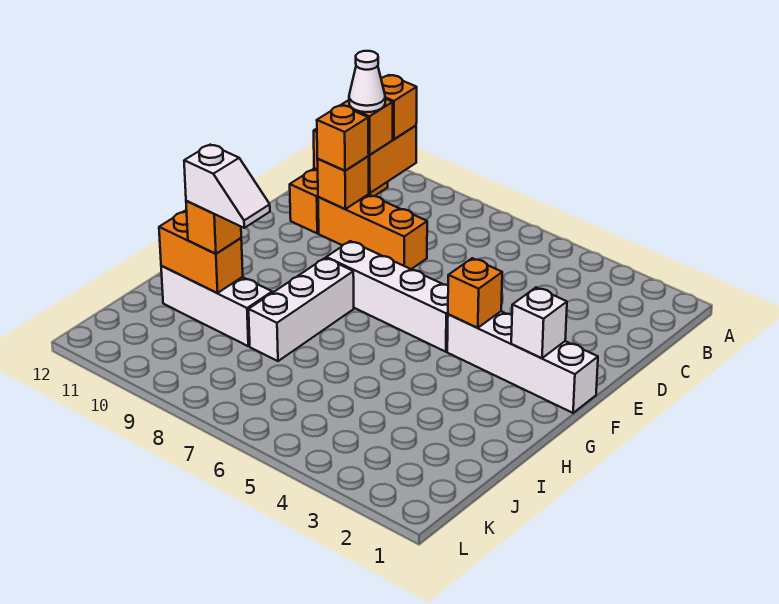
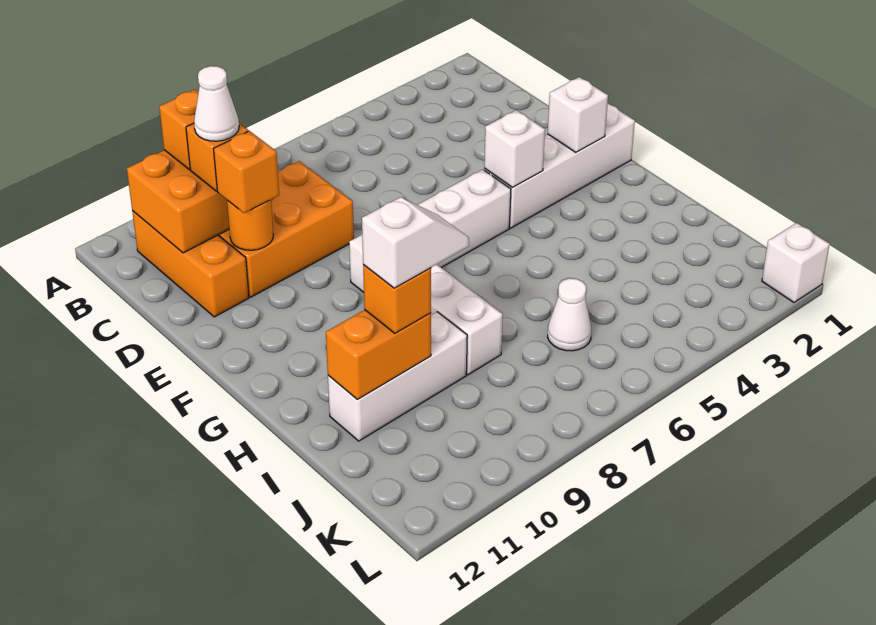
orange brick D8:D10 level 1 -> orange brick C8:D10 level 1
orange brick D10 level 2 -> orange round brick D10 level 2
orange brick F4 level 2 -> white brick F4 level 2
none -> white cone J6 level 1
none -> white brick L1 level 1

